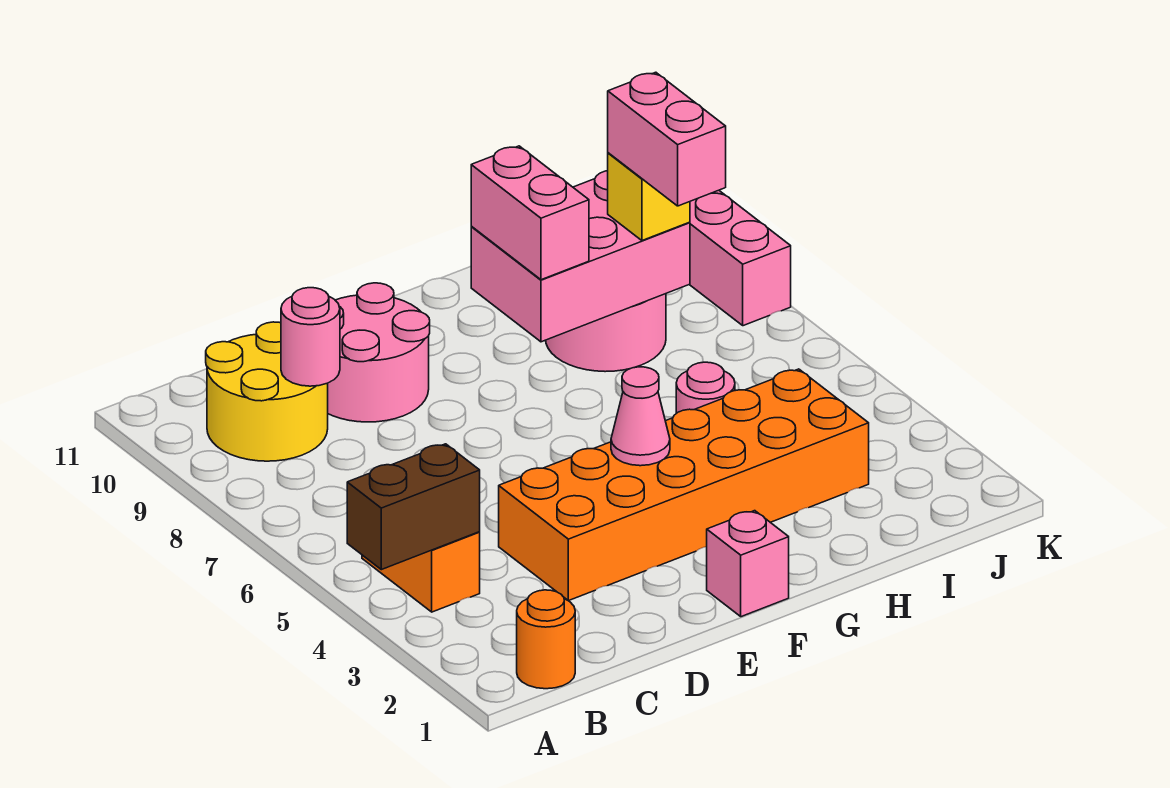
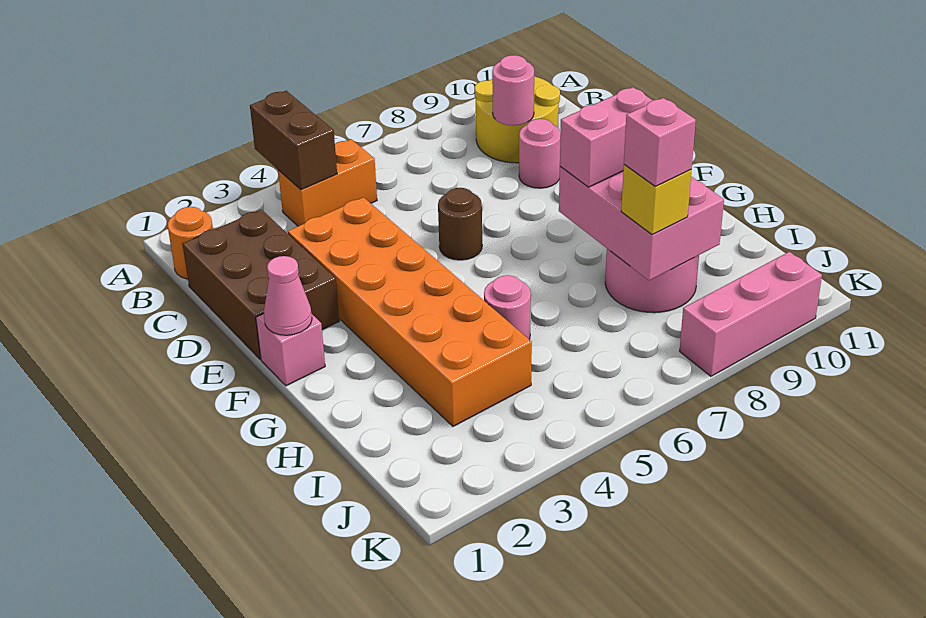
none -> brown brick C1:E2 level 1
pink round brick D9:E10 level 1 -> pink round brick D9 level 1
none -> brown round brick E6 level 1
pink cone F4 level 2 -> pink cone F1 level 2
pink brick I7:I8 level 4 -> pink brick I8 level 4

